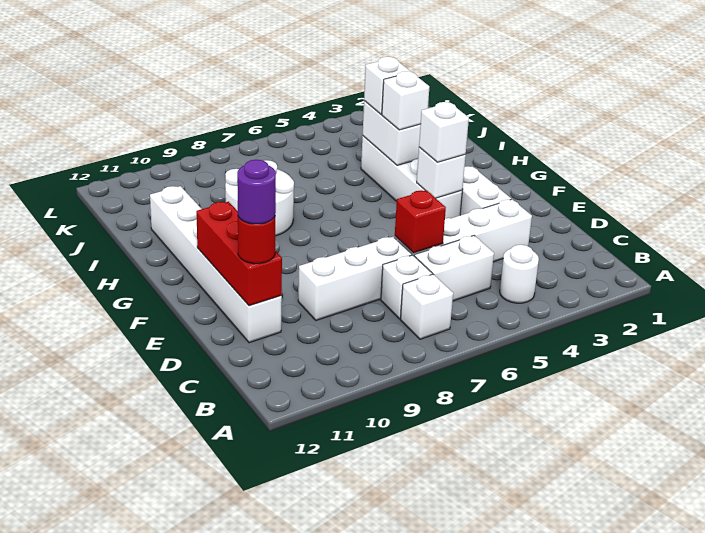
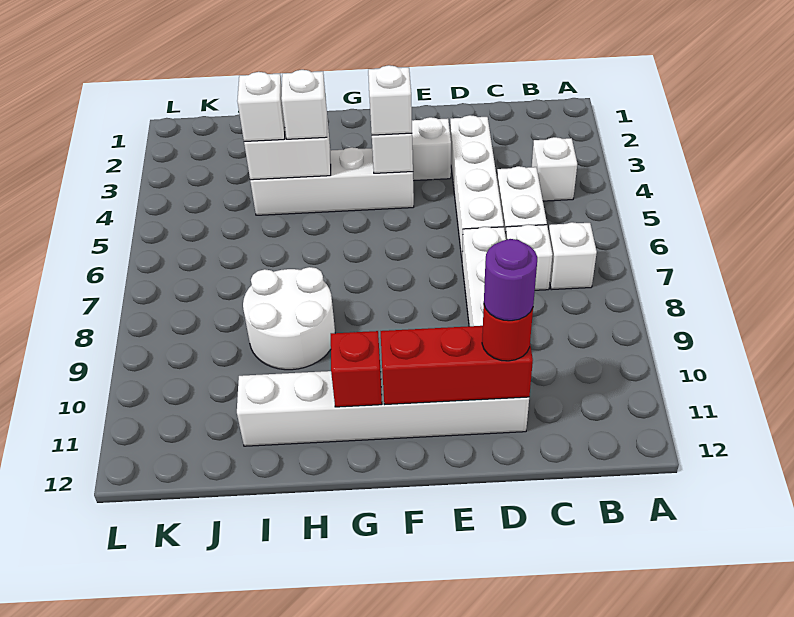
white round brick B4 level 1 -> white brick B4 level 1
red brick D6 level 2 -> red brick G11 level 2

